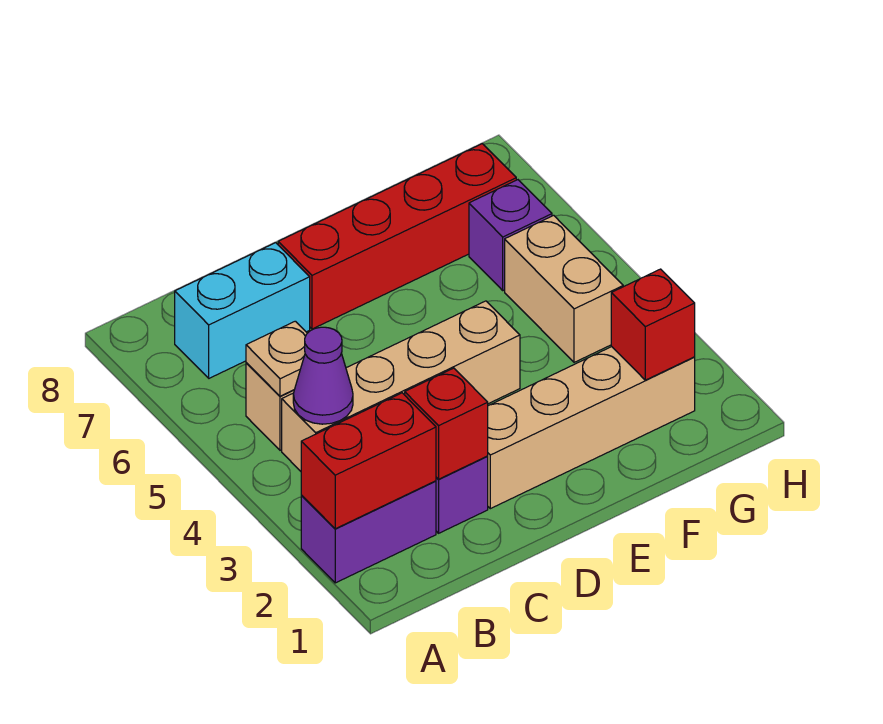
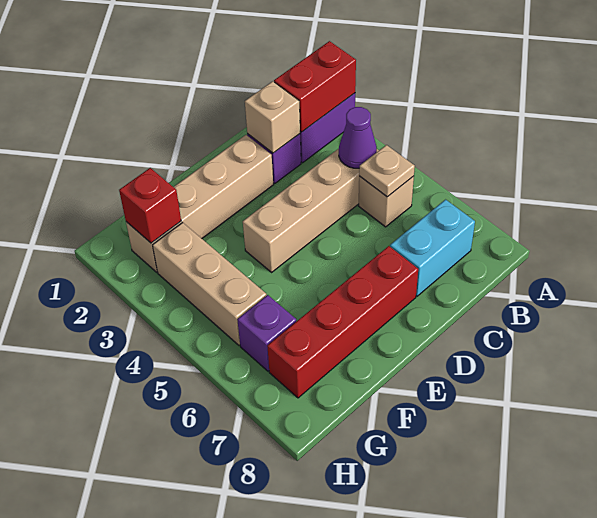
red brick C2 level 2 -> tan brick C2 level 2
tan brick G4:G5 level 1 -> tan brick G3:G5 level 1

